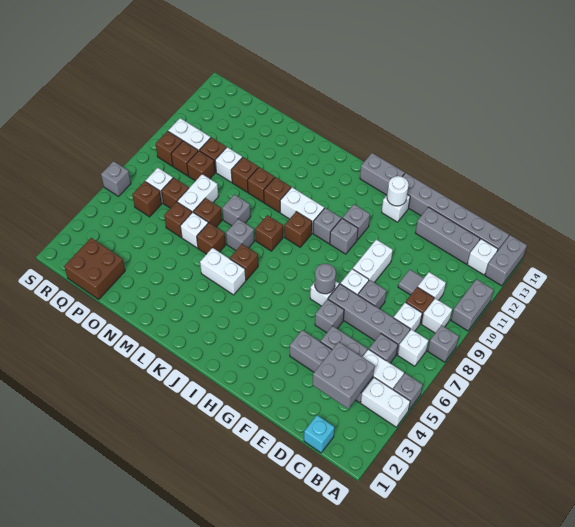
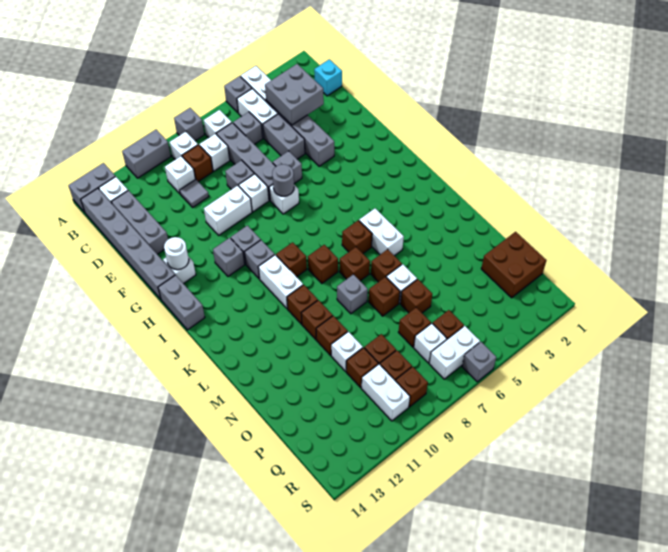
grey brick L7 level 1 -> brown brick L7 level 1
white brick O7:O8 level 1 -> white brick R6:R7 level 1

